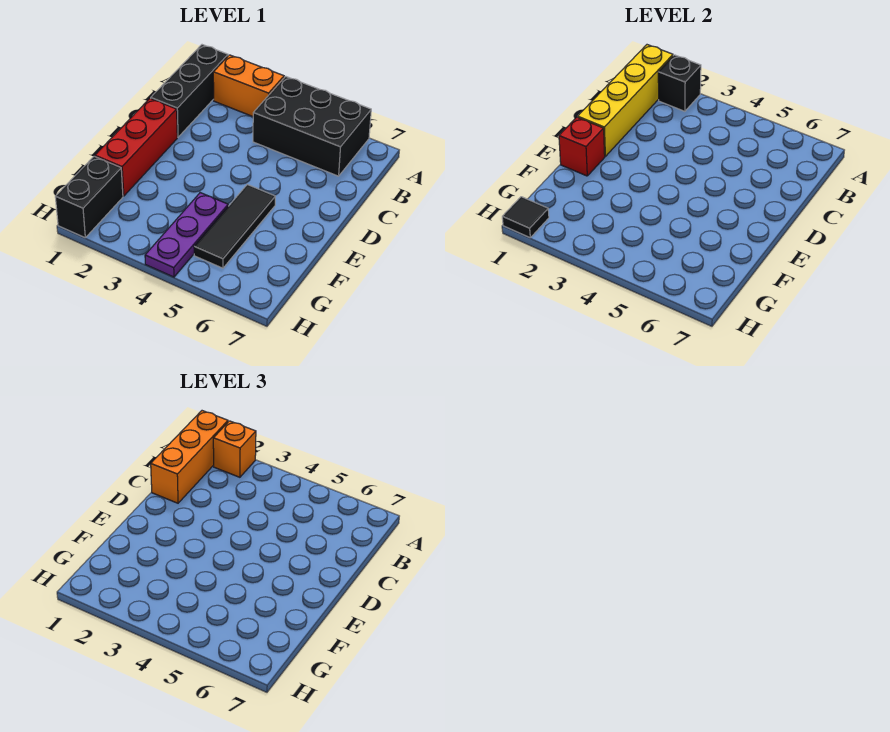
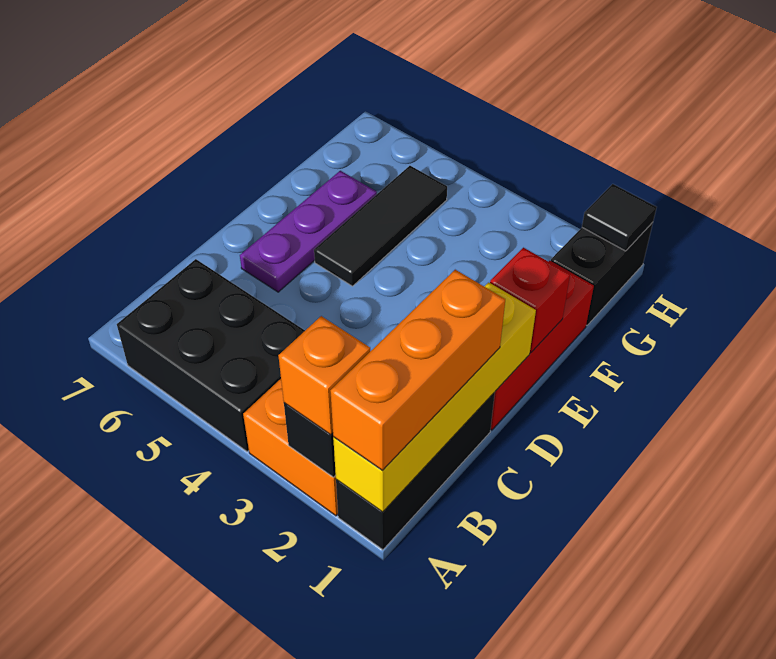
purple plate F4:H4 level 1 -> purple plate D6:F6 level 1

